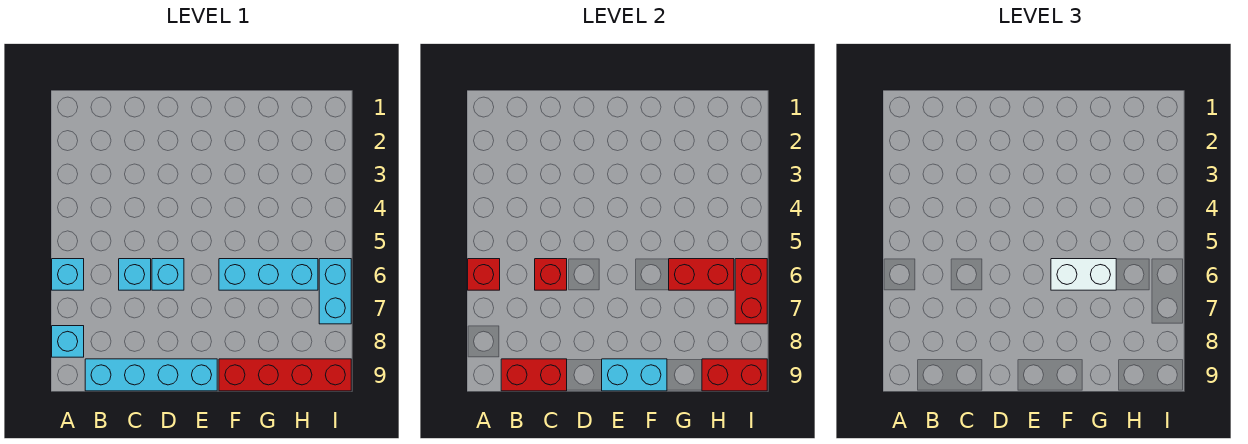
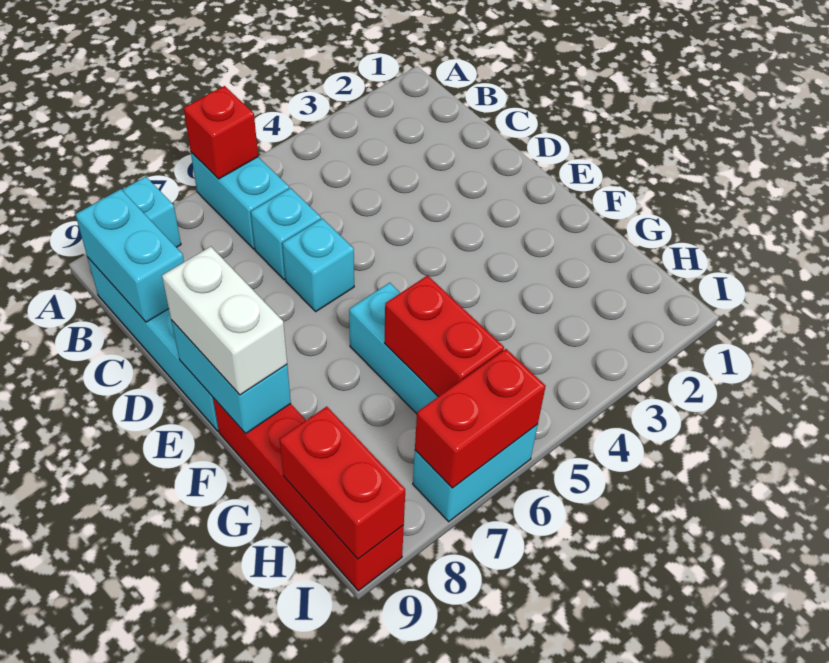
cyan brick A6 level 1 -> cyan brick A6:B6 level 1
red brick B9:C9 level 2 -> cyan brick B9:C9 level 2
red brick C6 level 2 -> none
white brick F6:G6 level 3 -> white brick E9:F9 level 3

